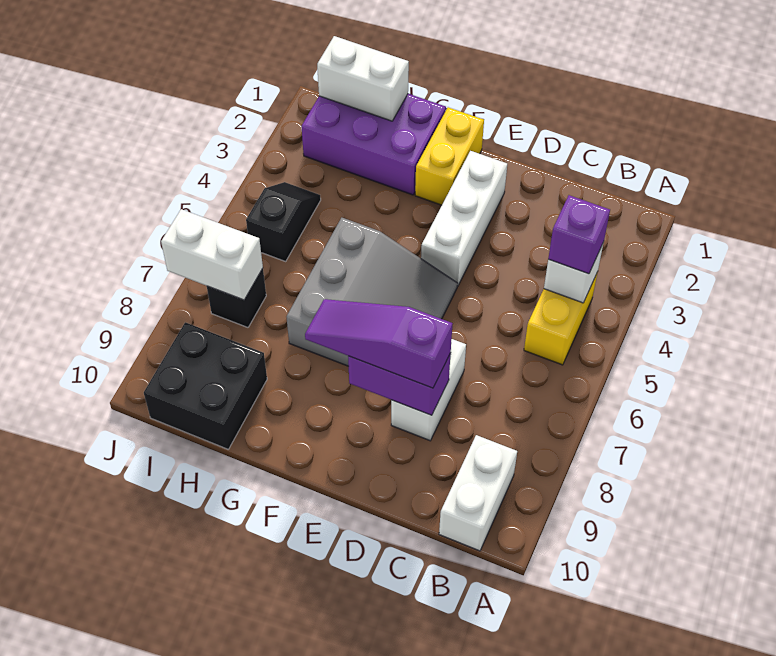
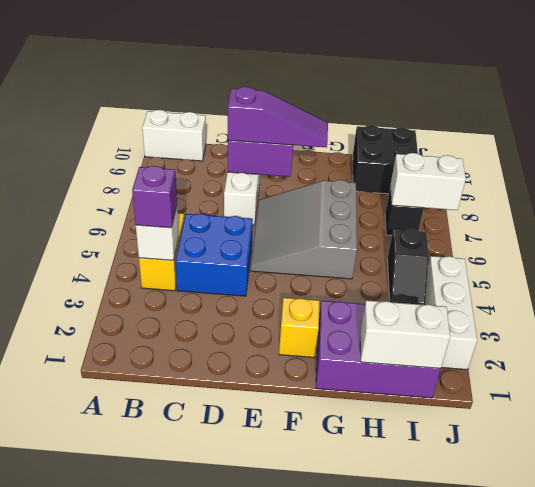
white brick B9:B10 level 1 -> white brick A10:B10 level 1
none -> blue brick C4:D5 level 1
white brick E2:E4 level 1 -> white brick J2:J4 level 1
yellow brick F1:F2 level 1 -> yellow brick F2 level 1

